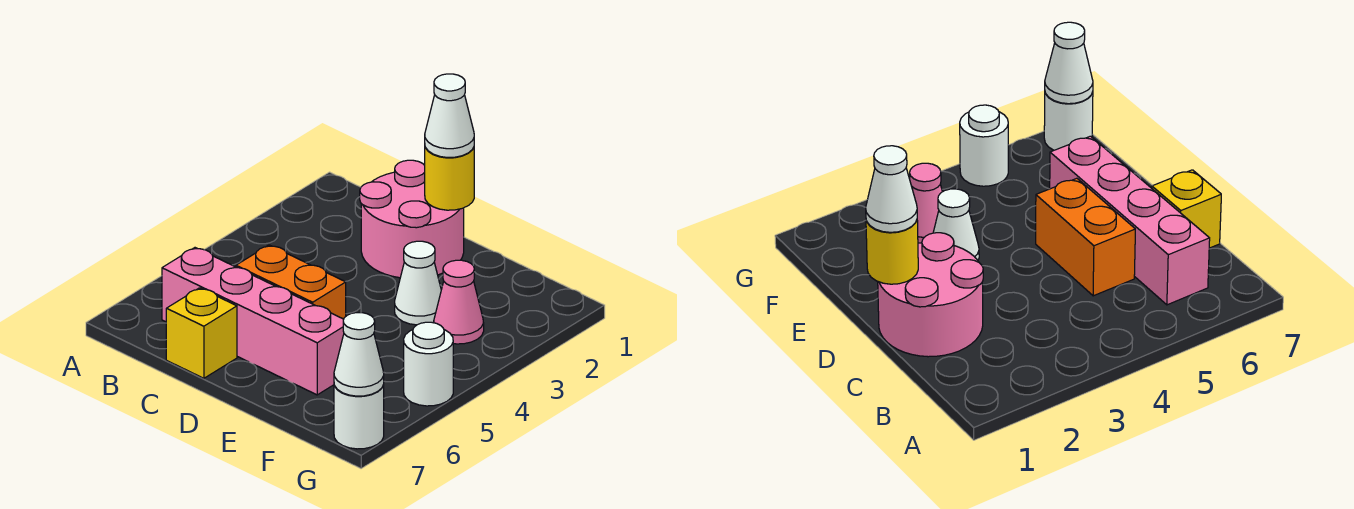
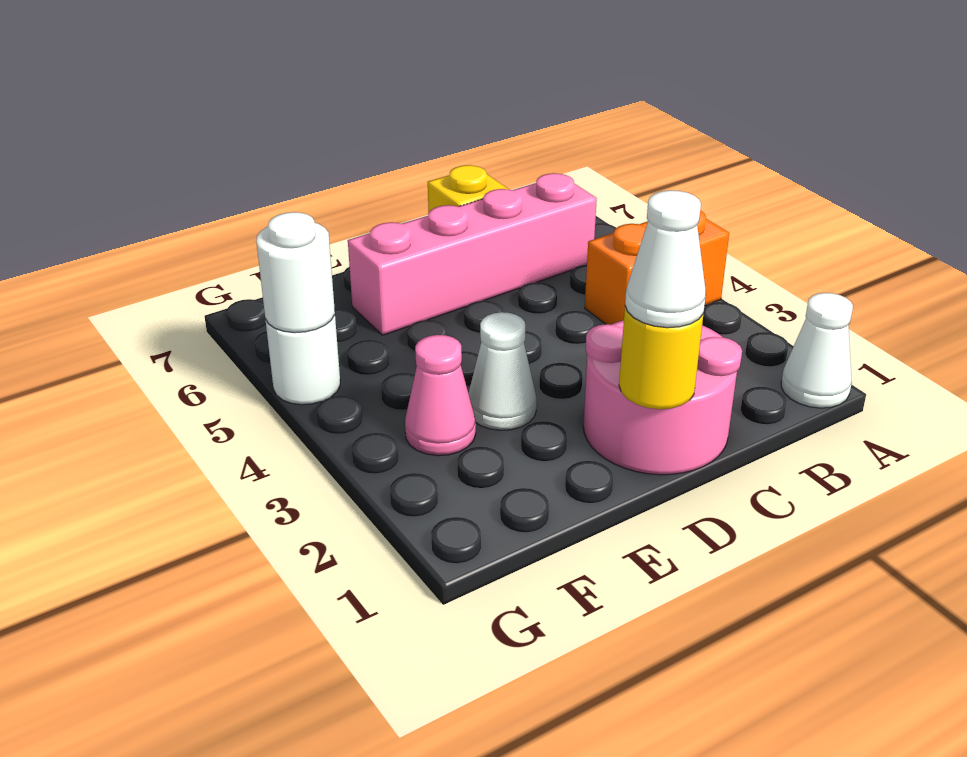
orange brick C5:D5 level 1 -> orange brick A4:B4 level 1
white round brick G7 level 1 -> white round brick G5 level 2
white cone G7 level 2 -> white cone A1 level 1

